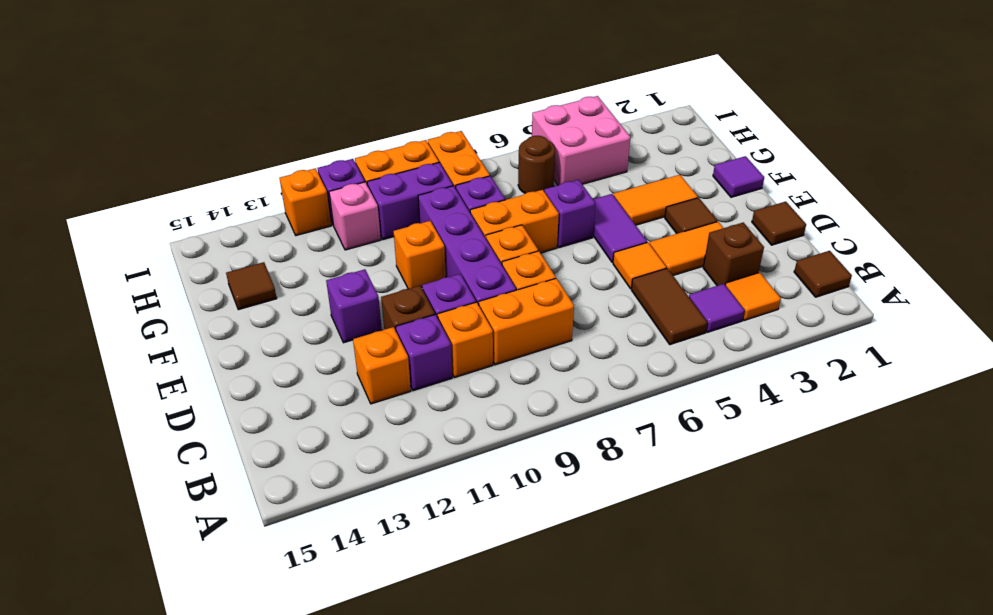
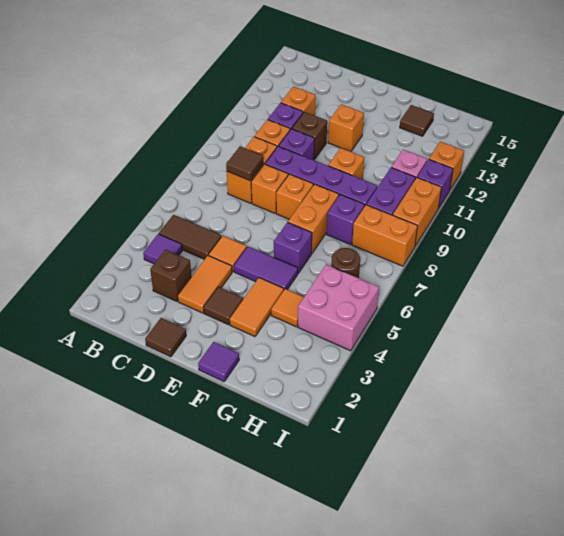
brown tile B1 level 1 -> brown tile C8 level 2
orange tile B3 level 1 -> orange tile G4 level 1
purple brick E12 level 1 -> orange brick E12 level 1

